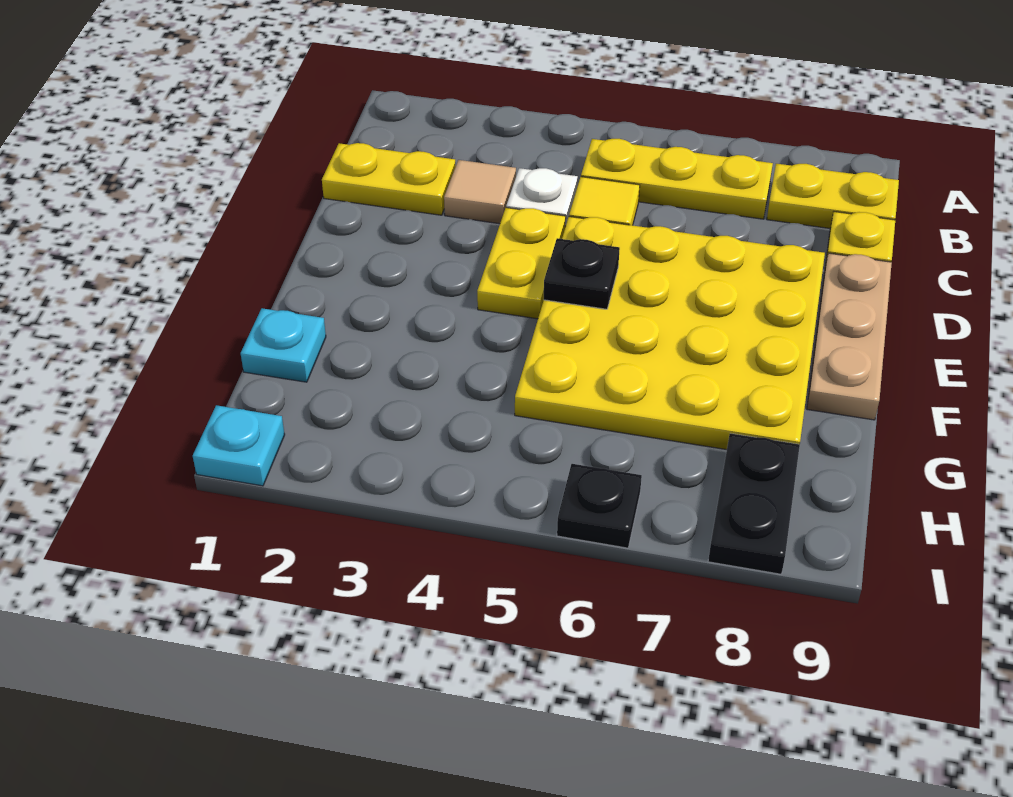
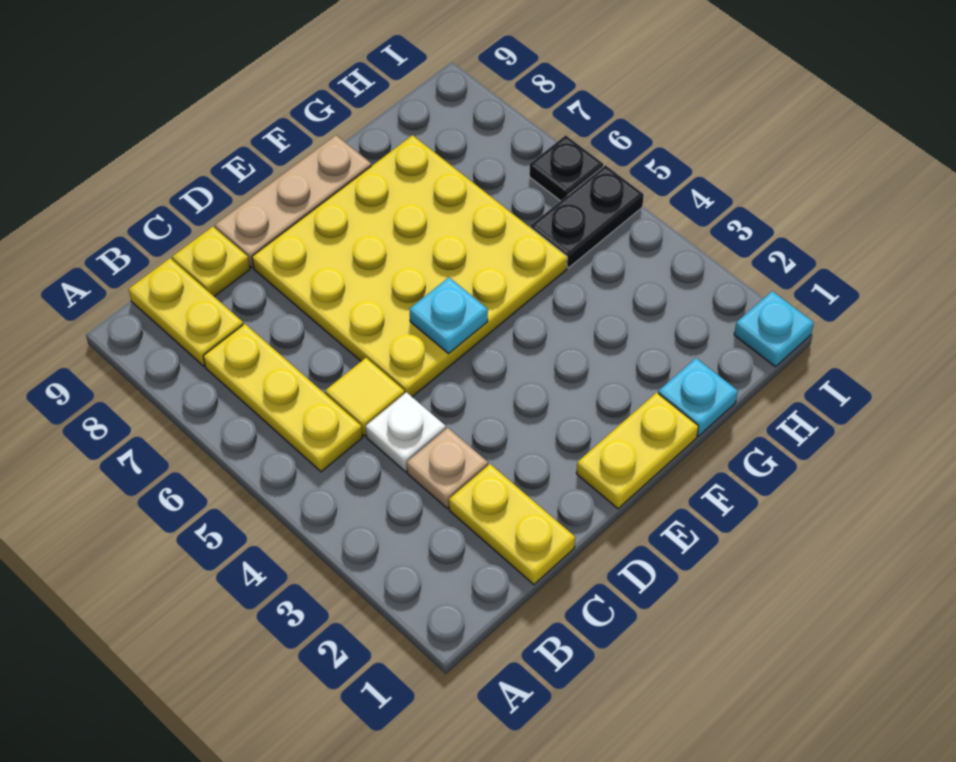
tan tile C3 level 1 -> tan plate C3 level 1
yellow plate D4:E4 level 1 -> yellow plate E1:F1 level 1
black plate E5 level 2 -> cyan plate E5 level 2
black plate H8:I8 level 1 -> black plate H5:I5 level 1

